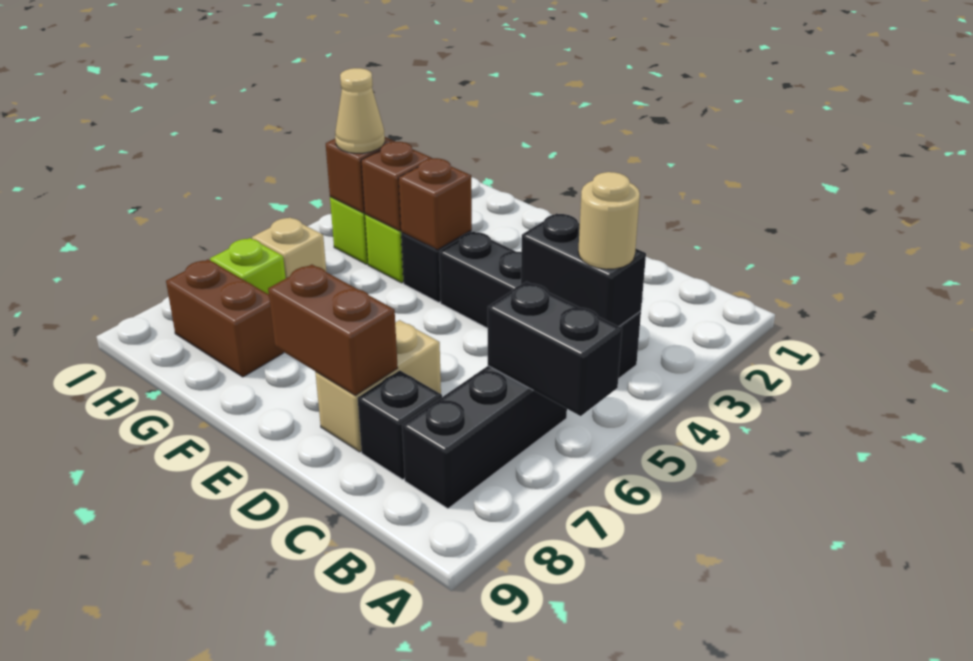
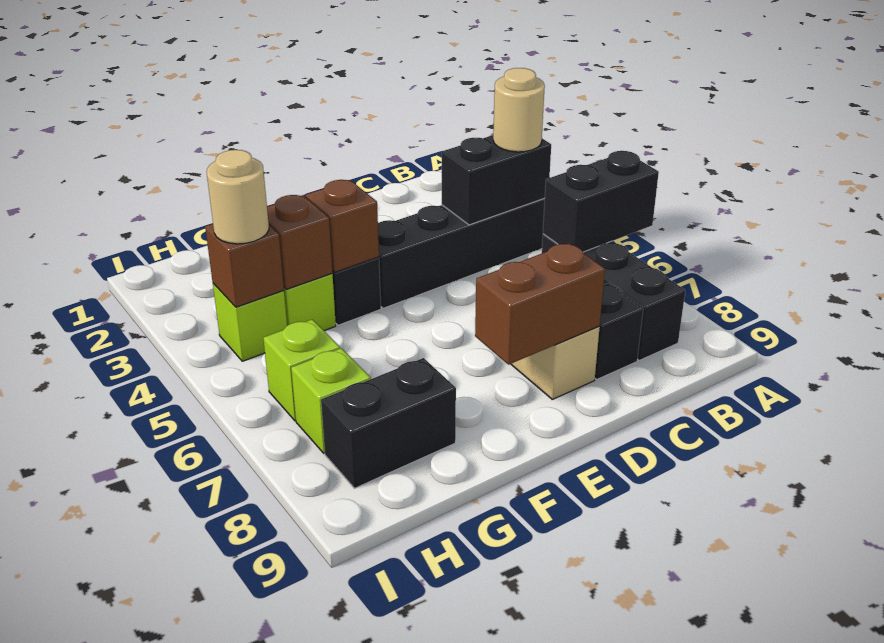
brown brick G8:H8 level 1 -> black brick G8:H8 level 1
tan cone H4 level 3 -> tan round brick H4 level 3
tan brick H6 level 1 -> lime brick H6 level 1

